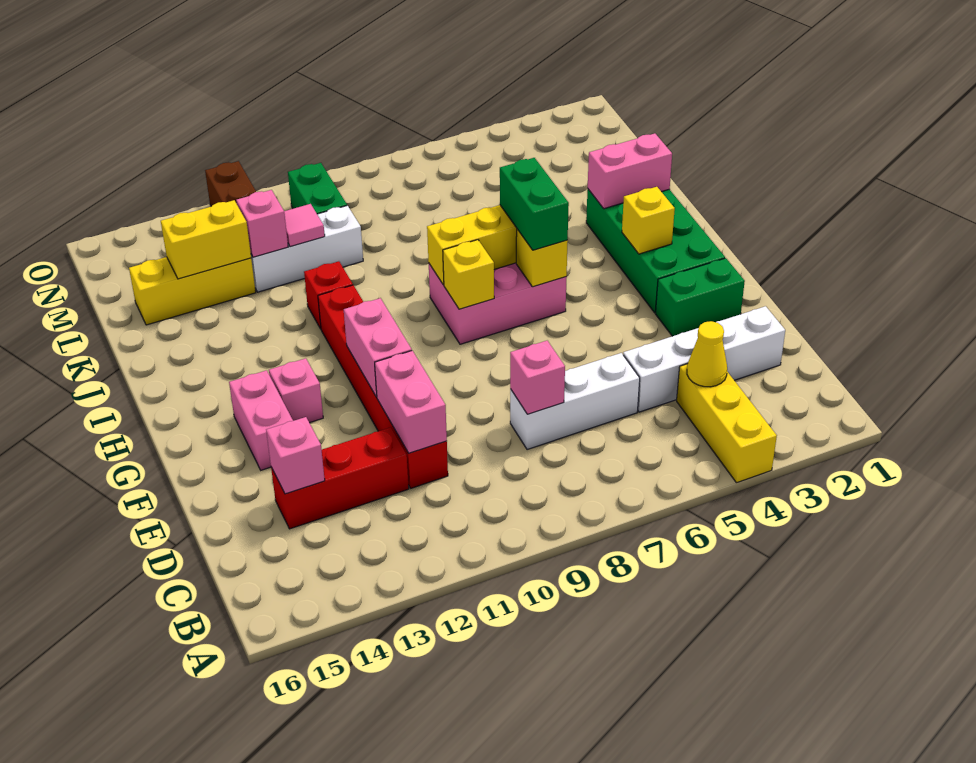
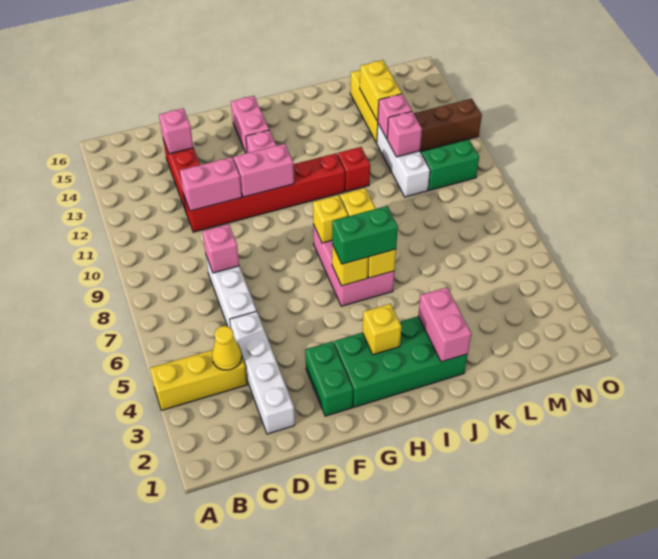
pink brick F14:G14 level 1 -> pink brick G14:G15 level 1
pink tile L11 level 2 -> pink brick L11 level 2

